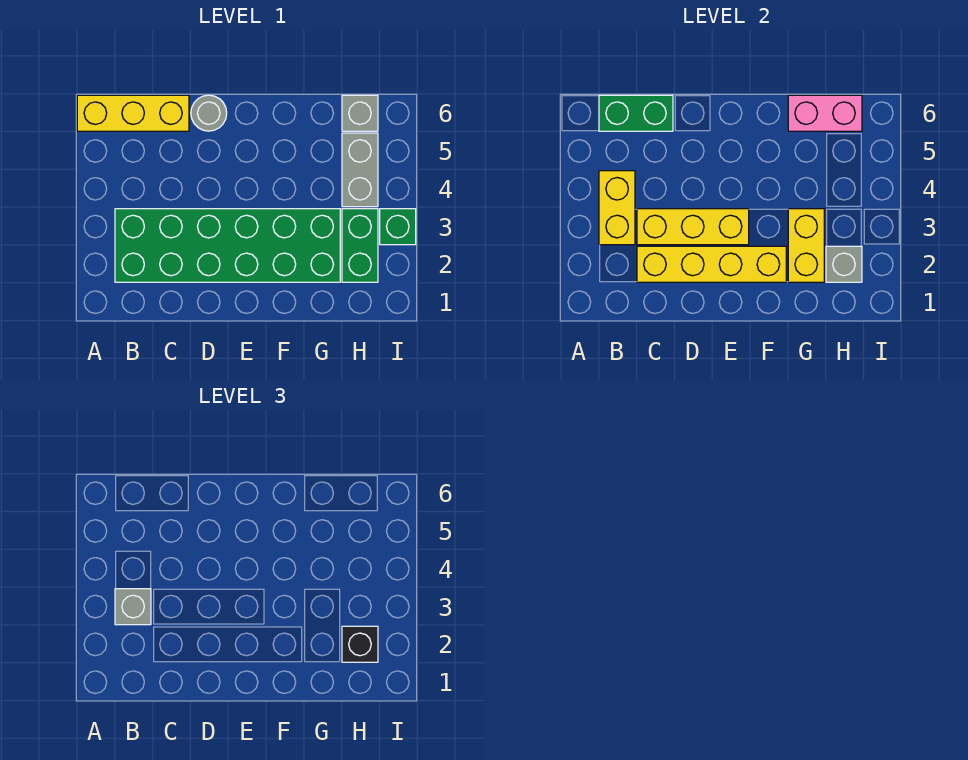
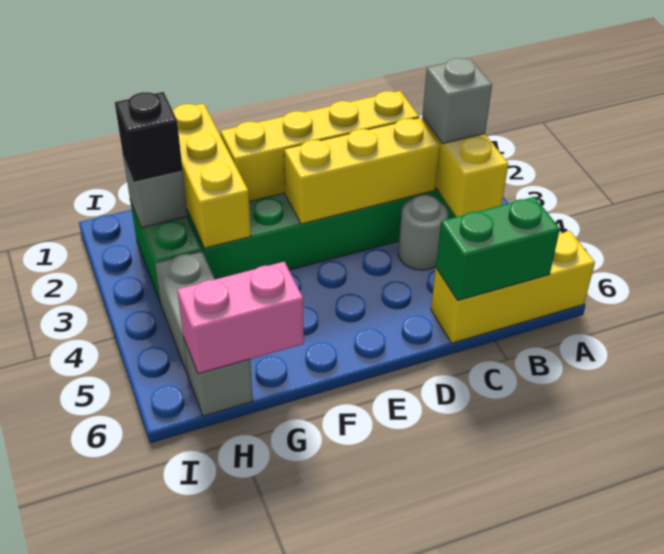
grey round brick D6 level 1 -> grey round brick C4 level 1
yellow brick G2:G3 level 2 -> yellow brick G1:G3 level 2
green brick I3 level 1 -> none

